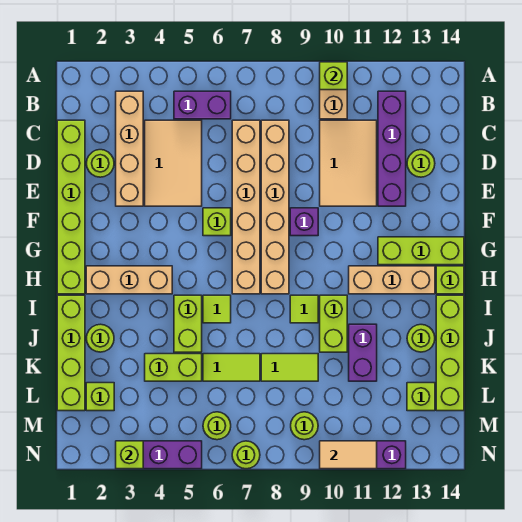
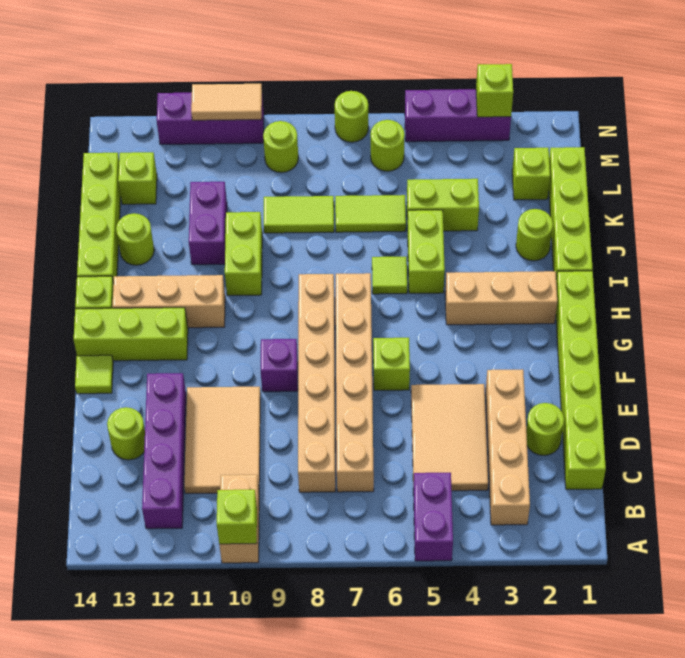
purple brick B5:B6 level 1 -> purple brick A5:B5 level 1
lime tile I9 level 1 -> lime tile F14 level 1

